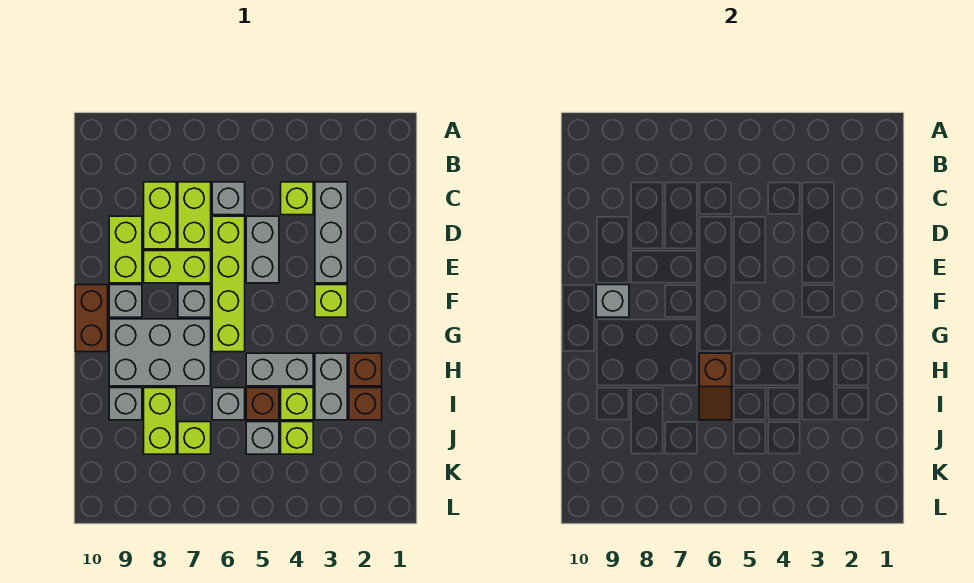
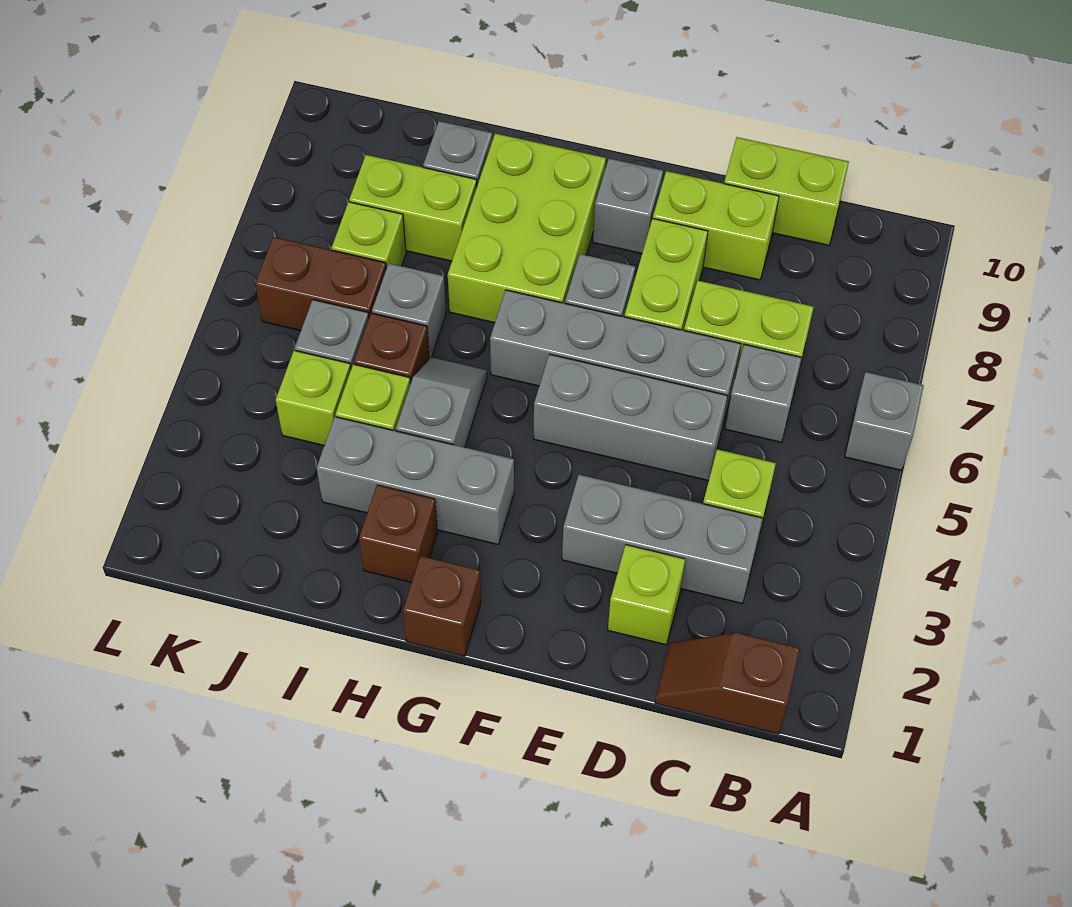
lime brick C8:D8 level 1 -> lime brick C10:D10 level 1
grey brick D5:E5 level 1 -> grey brick D5:F5 level 1
lime brick D6:G6 level 1 -> grey brick D6:G6 level 1
lime brick F3 level 1 -> lime brick D2 level 1
grey brick F9 level 2 -> grey brick A6 level 1
brown brick F10:G10 level 1 -> brown brick J6:K6 level 1
grey brick G7:H9 level 1 -> lime brick G7:H9 level 1
grey brick H3:I3 level 1 -> grey brick G3:I3 level 1
grey brick H4:H5 level 1 -> grey slope H4:H5 level 1 top 4
brown slope H6:I6 level 2 top H -> brown slope B1:C1 level 1 top B
brown brick I2 level 1 -> brown brick G1 level 1

